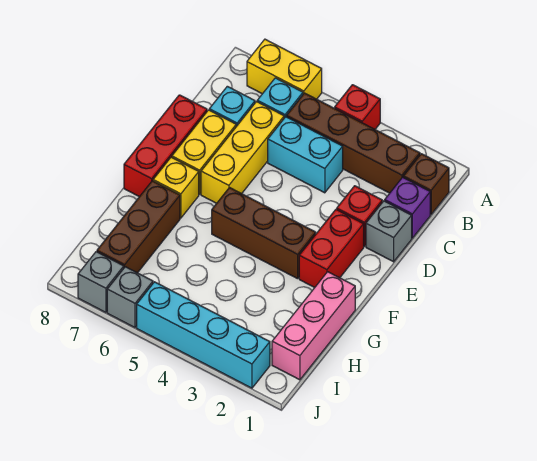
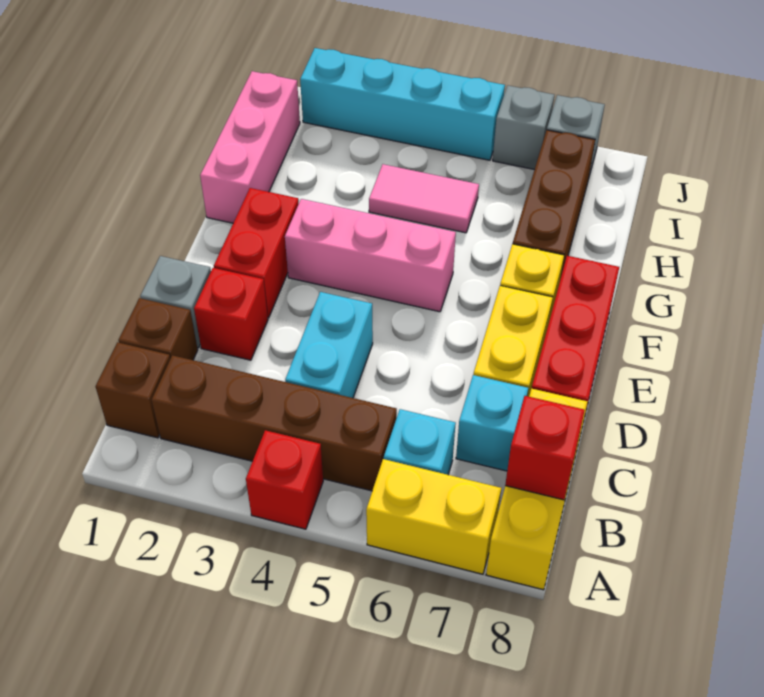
none -> red brick B8 level 2
purple brick C1 level 1 -> brown brick C1 level 1
cyan brick C4:C5 level 1 -> cyan brick C4:D4 level 1
yellow brick C6:E6 level 1 -> yellow brick A8:C8 level 1
brown brick F3:F5 level 1 -> pink brick F3:F5 level 1
none -> pink tile H4:H5 level 1

